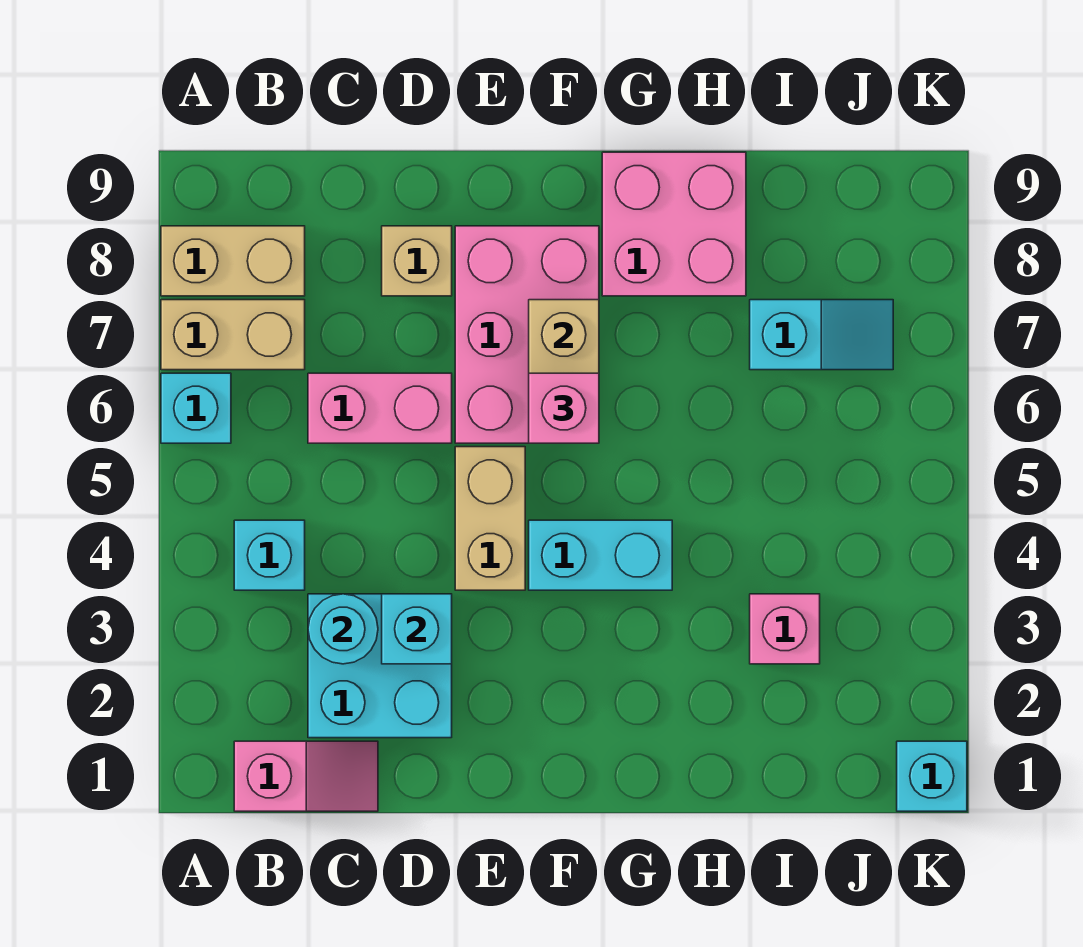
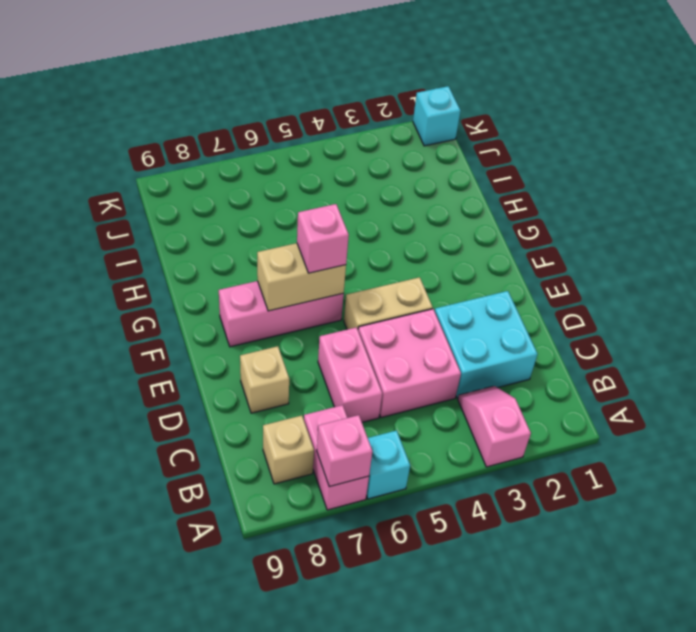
tan brick A7:B7 level 1 -> pink brick A7:B7 level 1
tan brick A8:B8 level 1 -> tan brick B8 level 1
pink slope B1:C1 level 1 top B -> pink slope A3:B3 level 1 top A
cyan brick B4 level 1 -> none
cyan round brick C3 level 2 -> none
cyan brick D3 level 2 -> none
pink brick E6:F8 level 1 -> pink brick F6:F8 level 1
cyan brick F4:G4 level 1 -> none
pink brick G8:H9 level 1 -> pink brick C4:D5 level 1
pink brick I3 level 1 -> pink brick A7 level 2
cyan slope I7:J7 level 1 top I -> none

